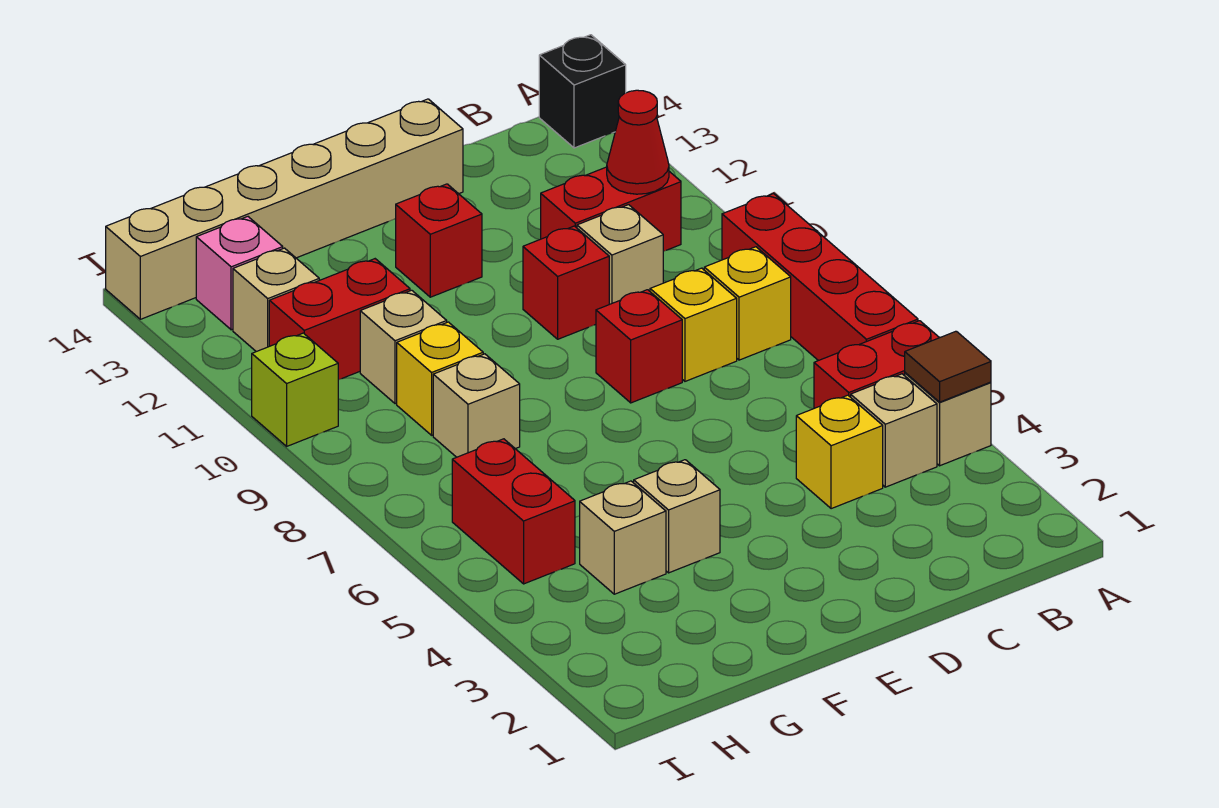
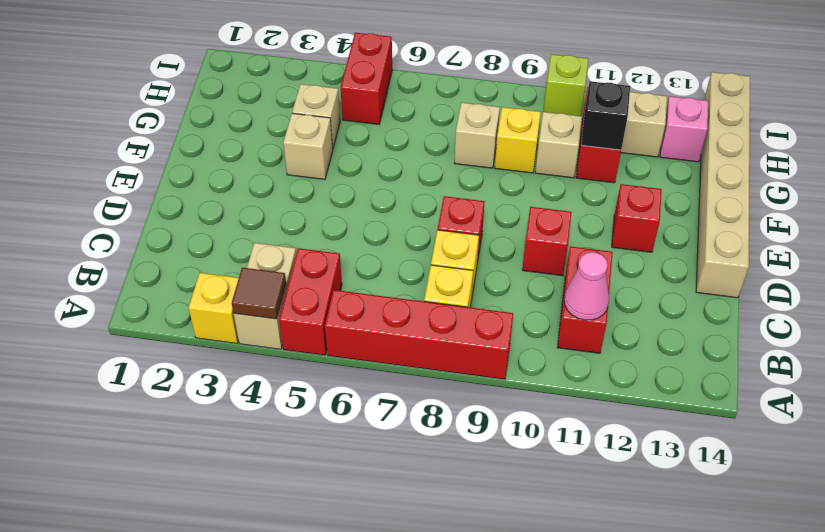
black brick A14 level 1 -> black brick G11 level 2
red cone B11 level 2 -> pink cone B11 level 2
yellow brick C4 level 1 -> yellow brick A3 level 1
tan brick C10 level 1 -> none
red brick H5:H6 level 1 -> red brick H5:I5 level 1

